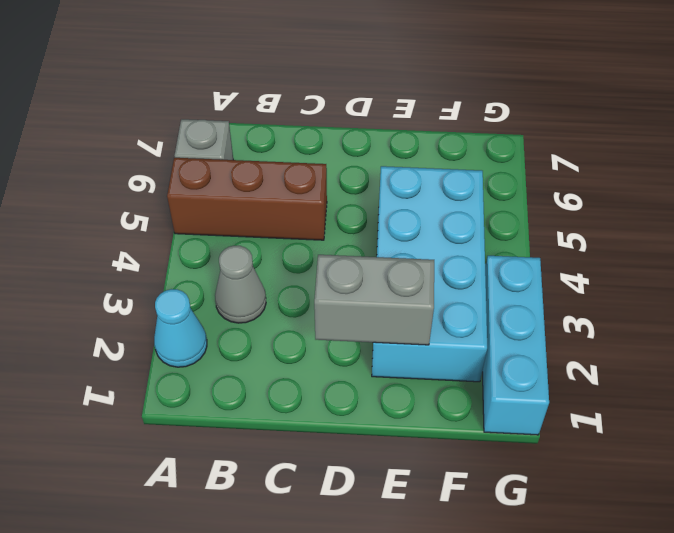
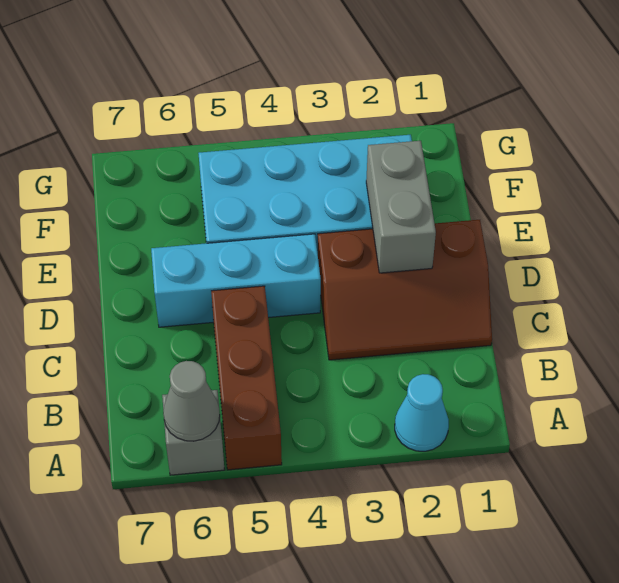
grey cone B3 level 1 -> grey cone A6 level 2
none -> brown slope C1:D3 level 1 top D
cyan brick G1:G3 level 1 -> cyan brick D4:D6 level 1

